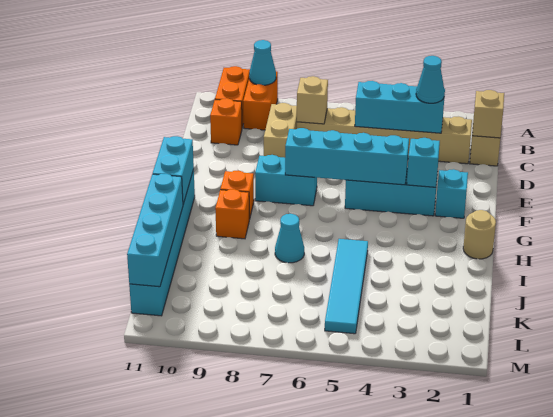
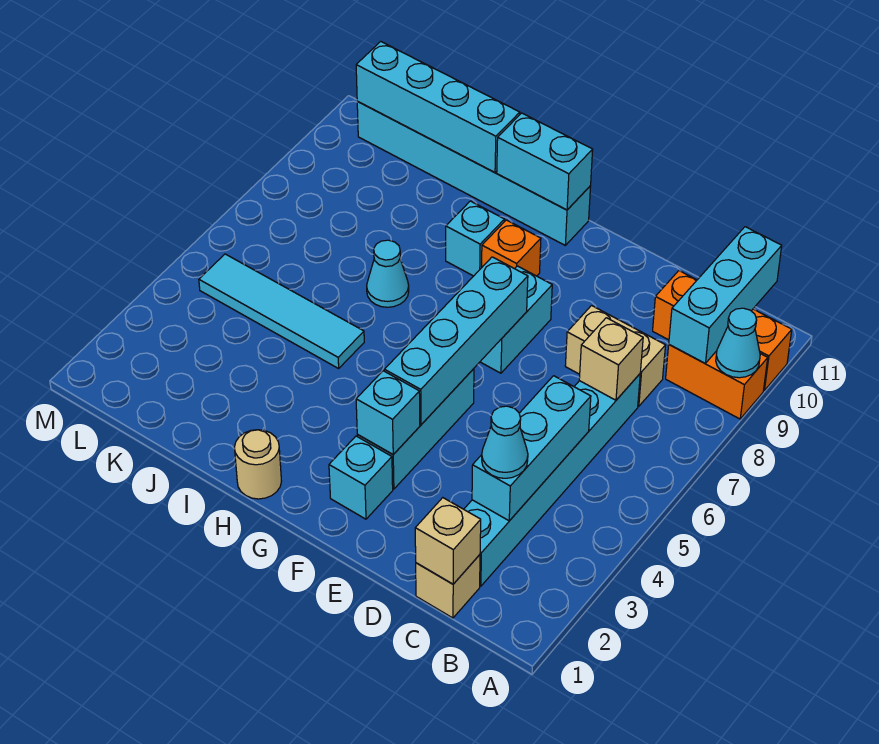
none -> cyan brick B9:B11 level 2
tan brick C2:C7 level 1 -> cyan brick C2:C7 level 1
orange brick H9 level 1 -> cyan brick H9 level 1

